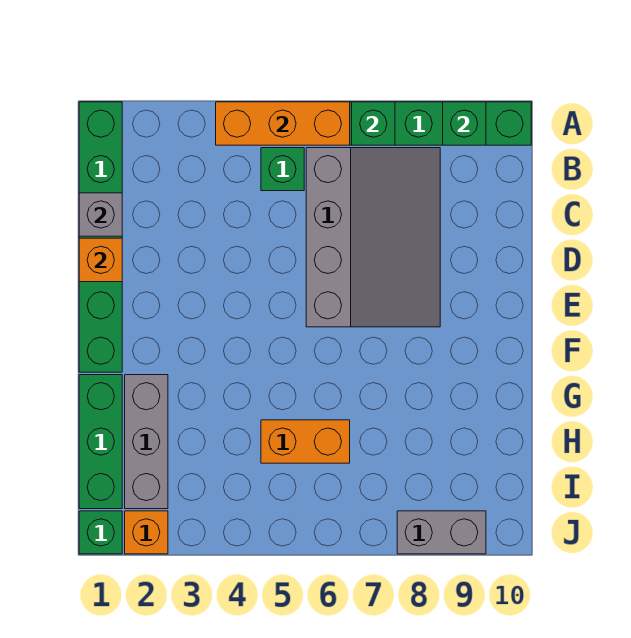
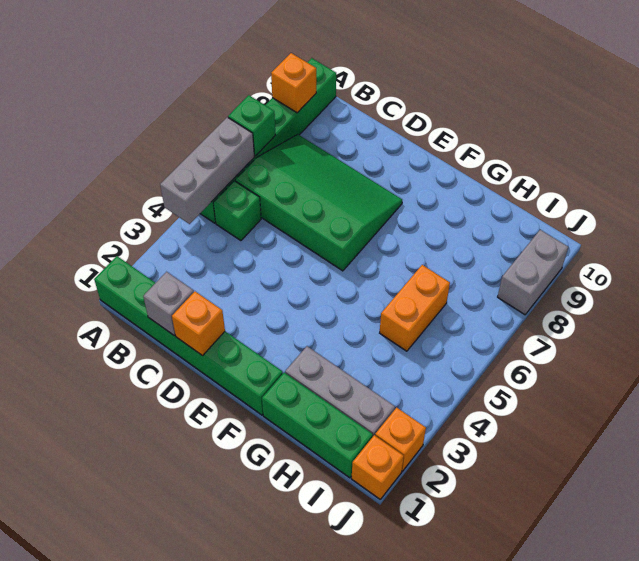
orange brick A4:A6 level 2 -> grey brick A4:A6 level 2
green brick A9 level 2 -> orange brick A9 level 2
grey slope B6:E8 level 1 top 6 -> green slope B6:E8 level 1 top 6
green brick J1 level 1 -> orange brick J1 level 1

